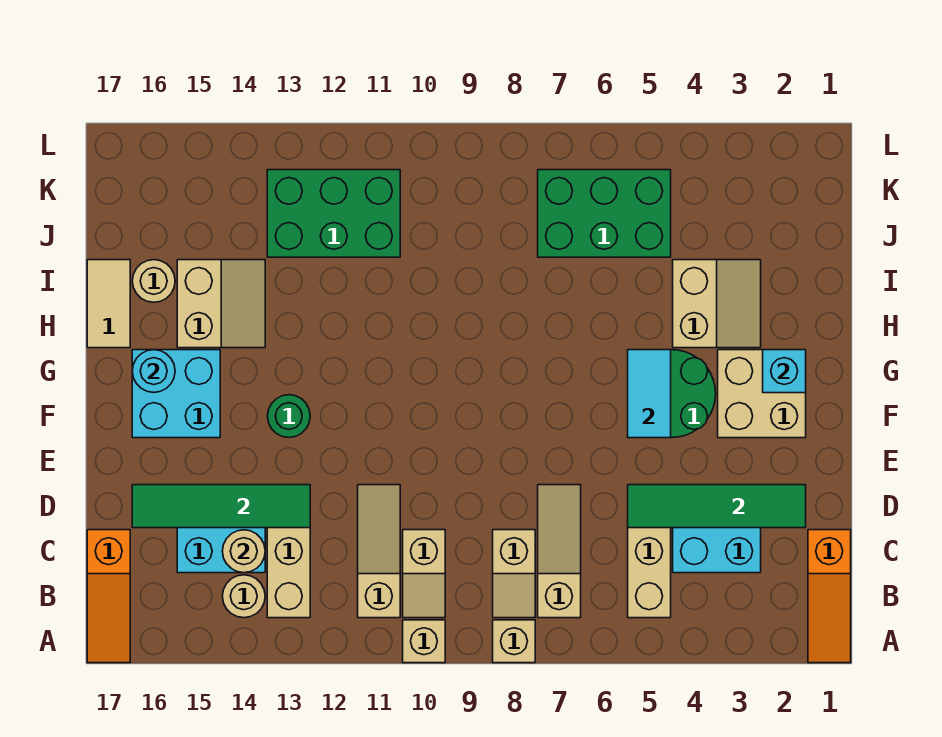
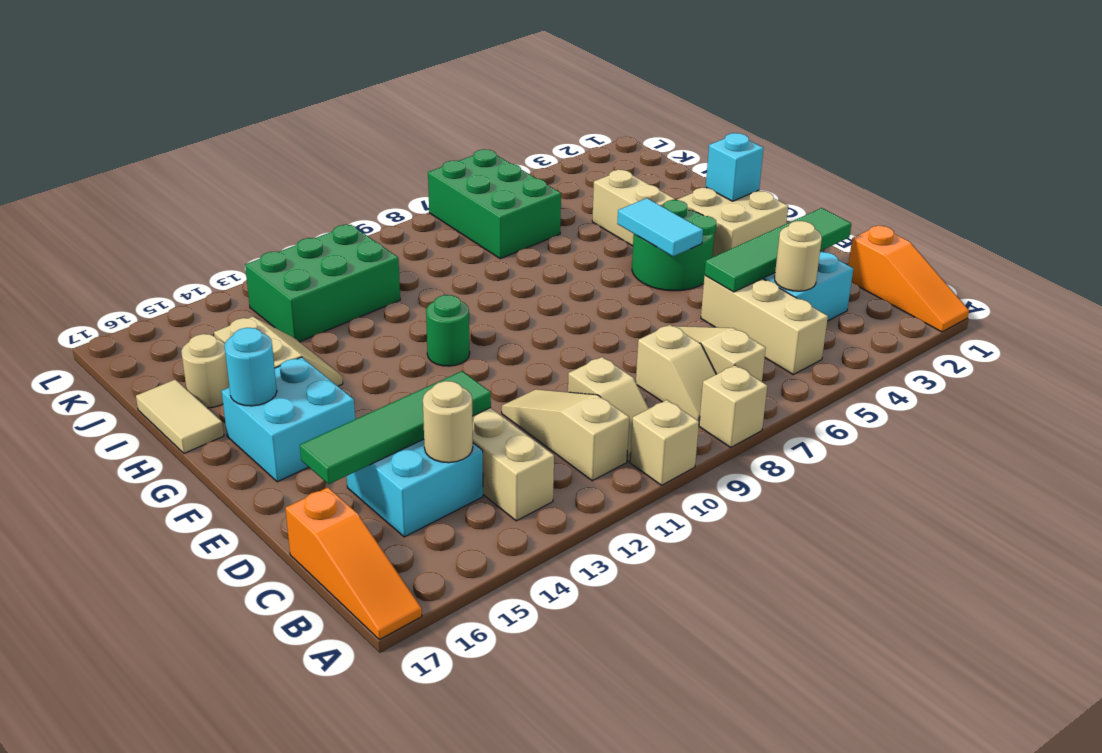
tan round brick B14 level 1 -> tan round brick C4 level 2
green round brick F13 level 1 -> green round brick G11 level 1
green brick J5:K7 level 1 -> green brick J6:L7 level 1

